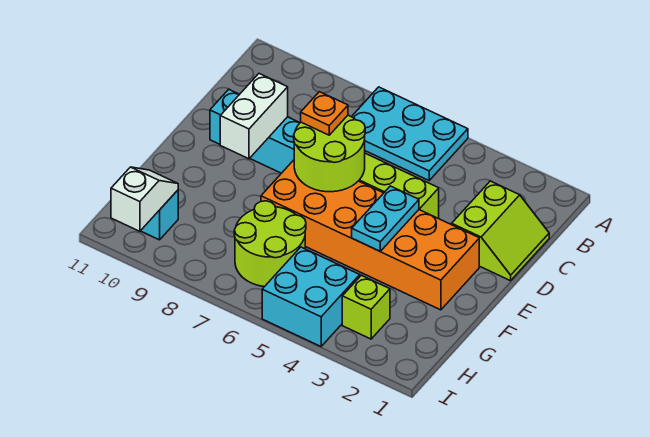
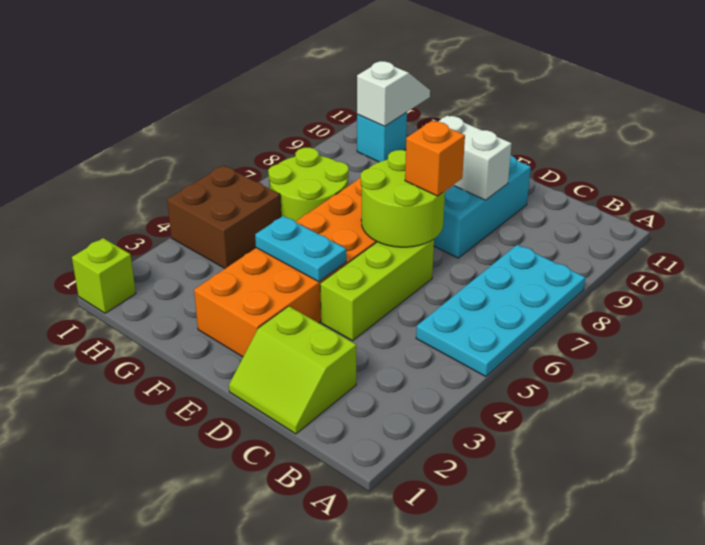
cyan plate A5:B7 level 1 -> cyan plate A5:B8 level 1
orange plate D7 level 3 -> orange brick D7 level 3
lime brick H3 level 1 -> lime brick I1 level 1
cyan brick H4:I5 level 1 -> brown brick H4:I5 level 1
white slope H10:I10 level 2 top I -> white slope H10:H11 level 2 top 10

